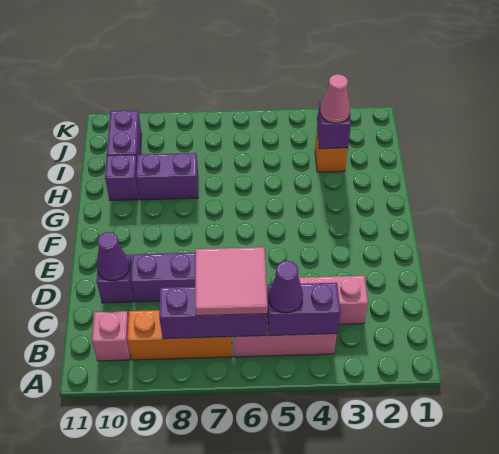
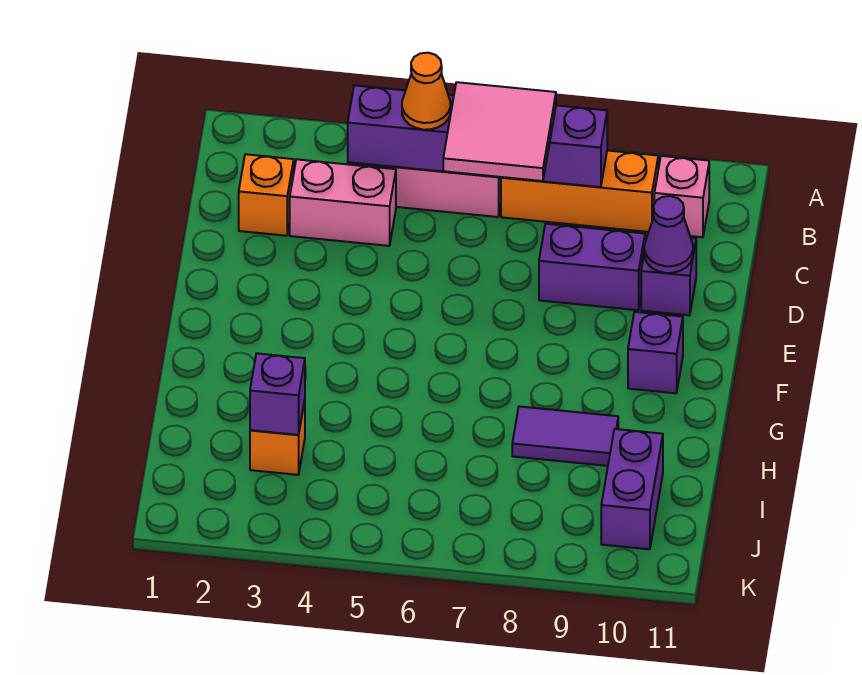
purple cone B5 level 3 -> orange cone B5 level 3
none -> orange brick C2 level 1
purple brick H8:H9 level 1 -> purple tile H8:H9 level 1
purple brick H10 level 1 -> purple brick F10 level 1
pink cone I3 level 3 -> none

